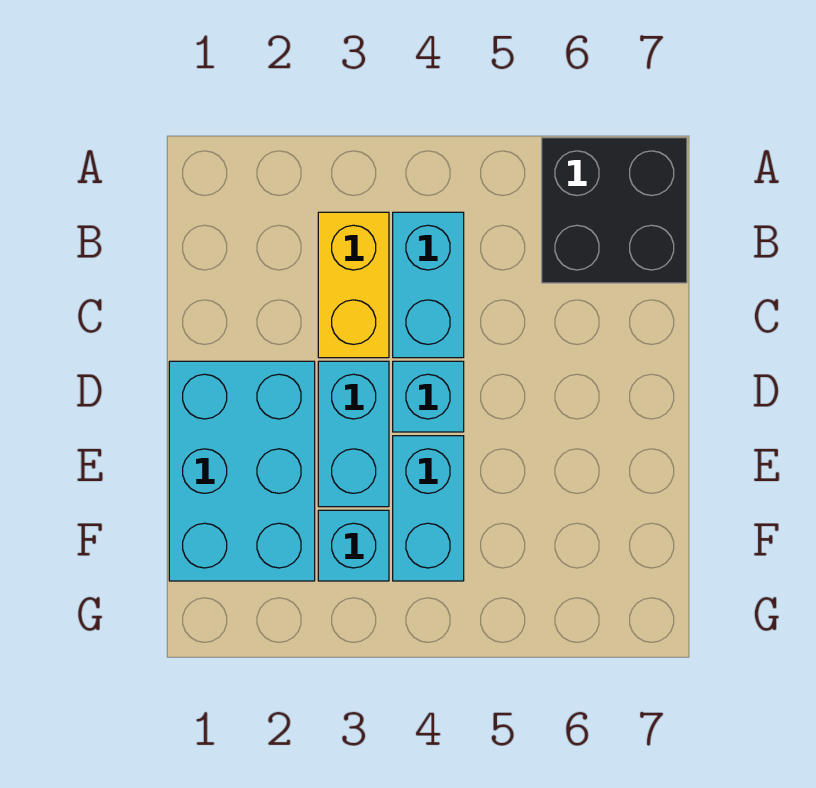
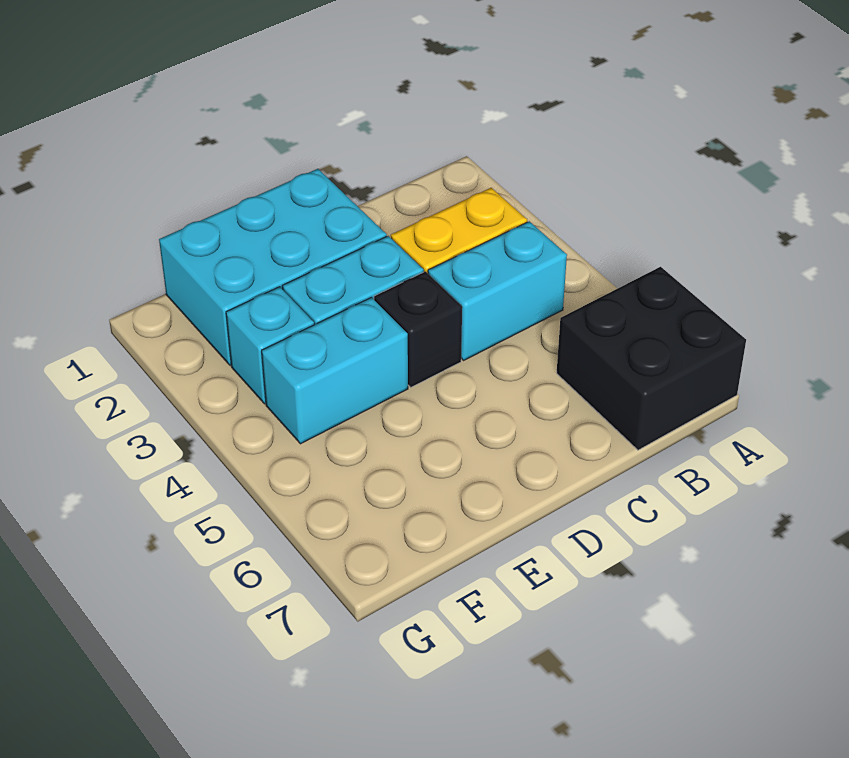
cyan brick D4 level 1 -> black brick D4 level 1

